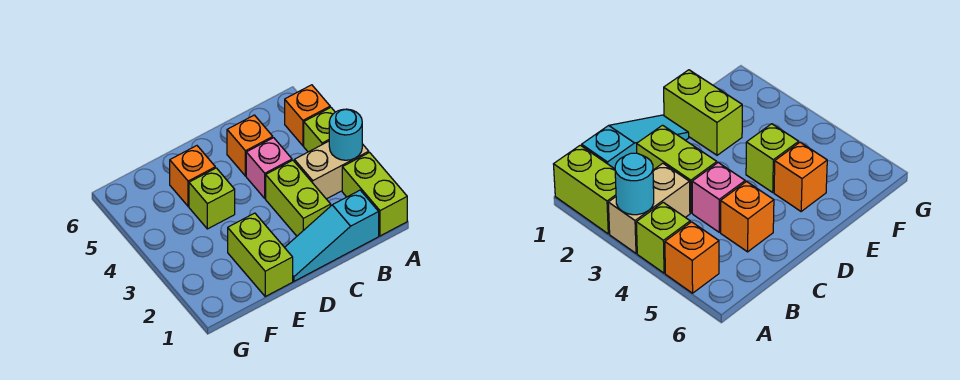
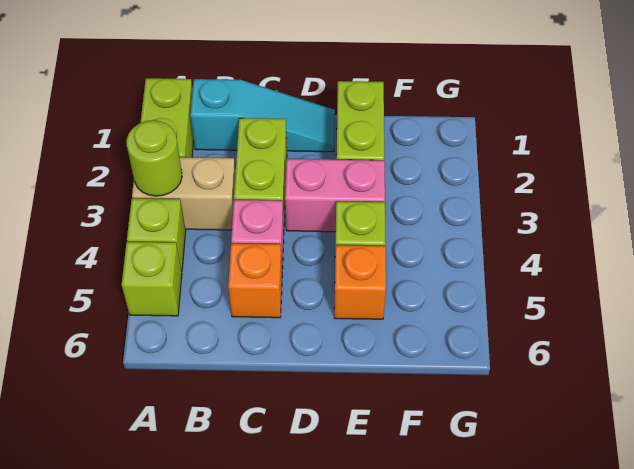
cyan round brick A3 level 2 -> lime round brick A3 level 2
orange brick A5 level 1 -> lime brick A5 level 1
none -> pink brick D3:E3 level 1

